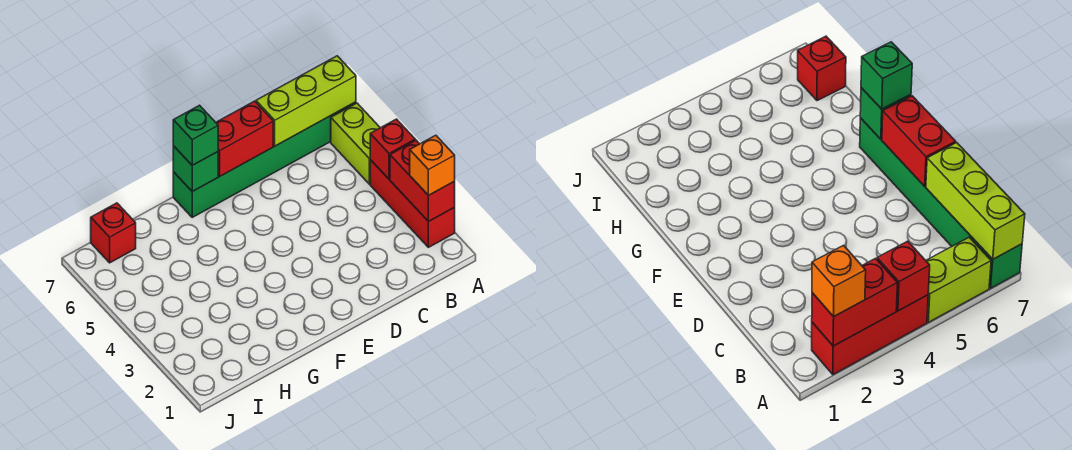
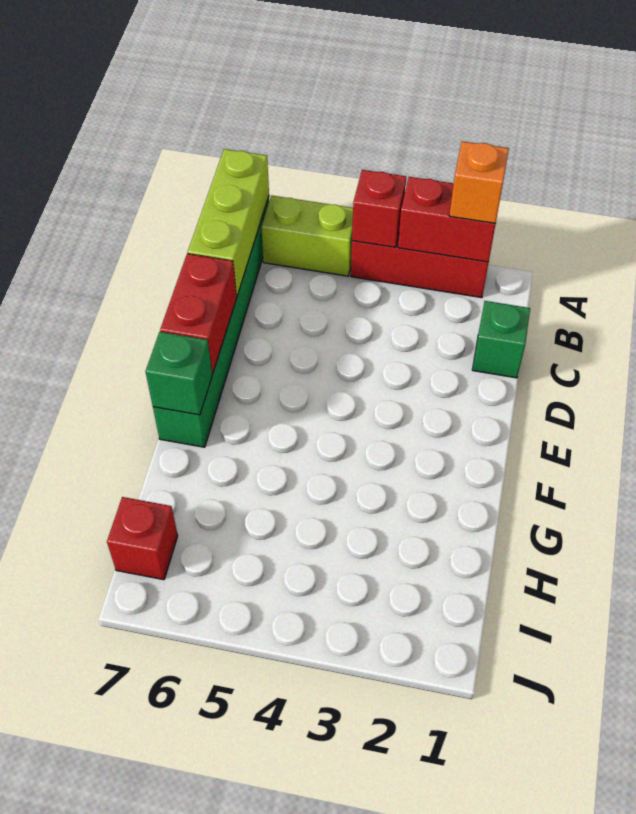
green brick F7 level 3 -> green brick C1 level 1

